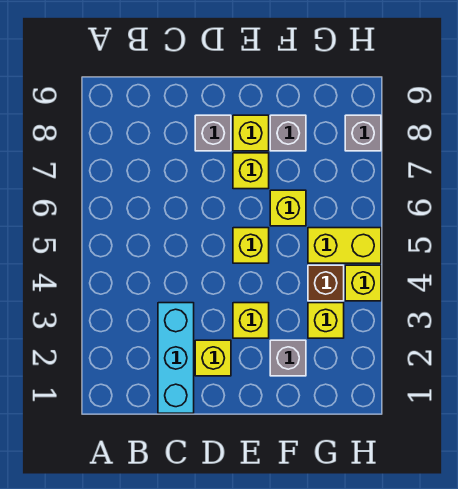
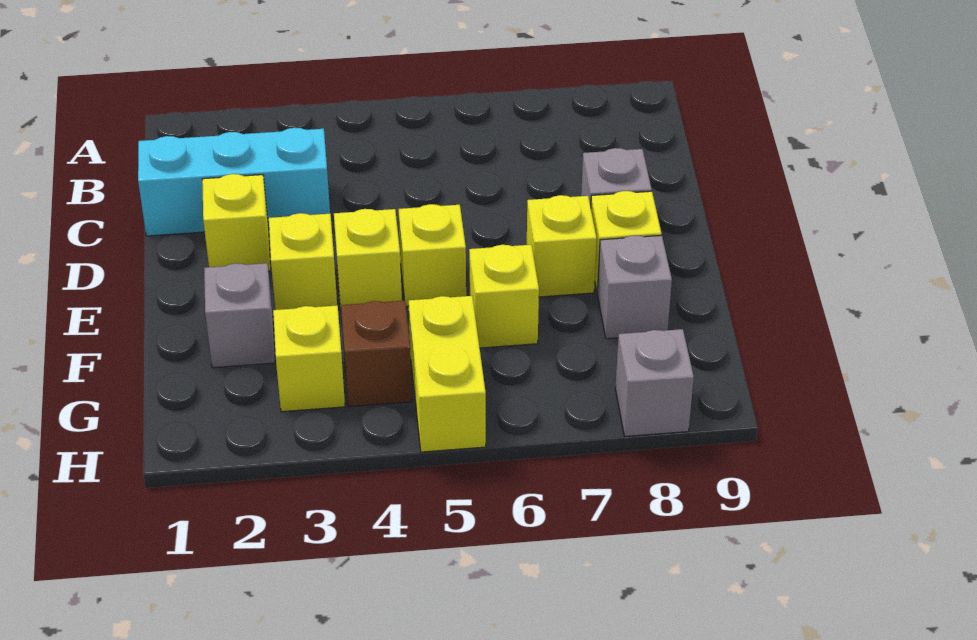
yellow brick H4 level 1 -> yellow brick E4 level 1

